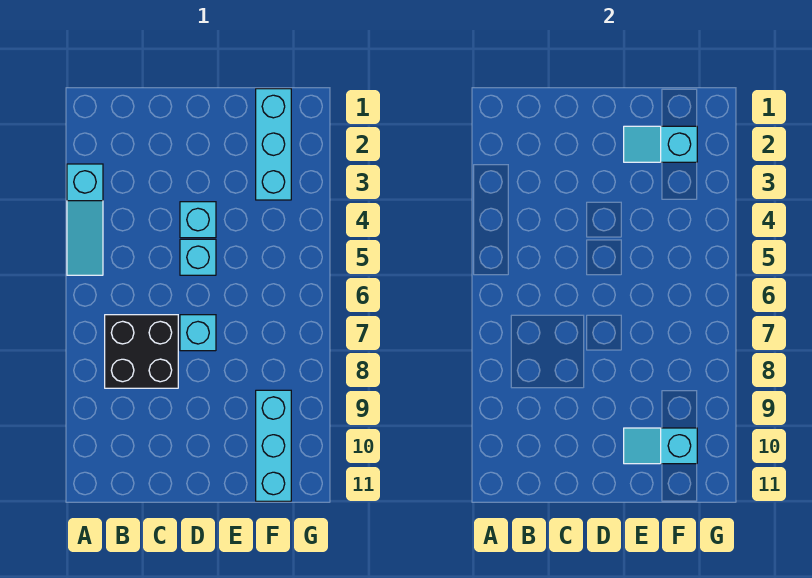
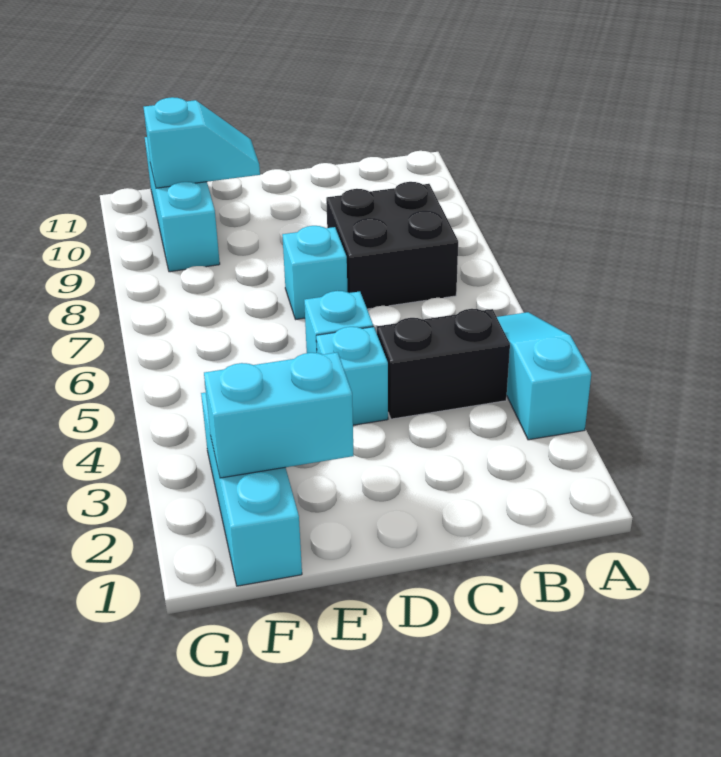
none -> black brick B4:C4 level 1
cyan slope E2:F2 level 2 top F -> cyan brick E2:F2 level 2

